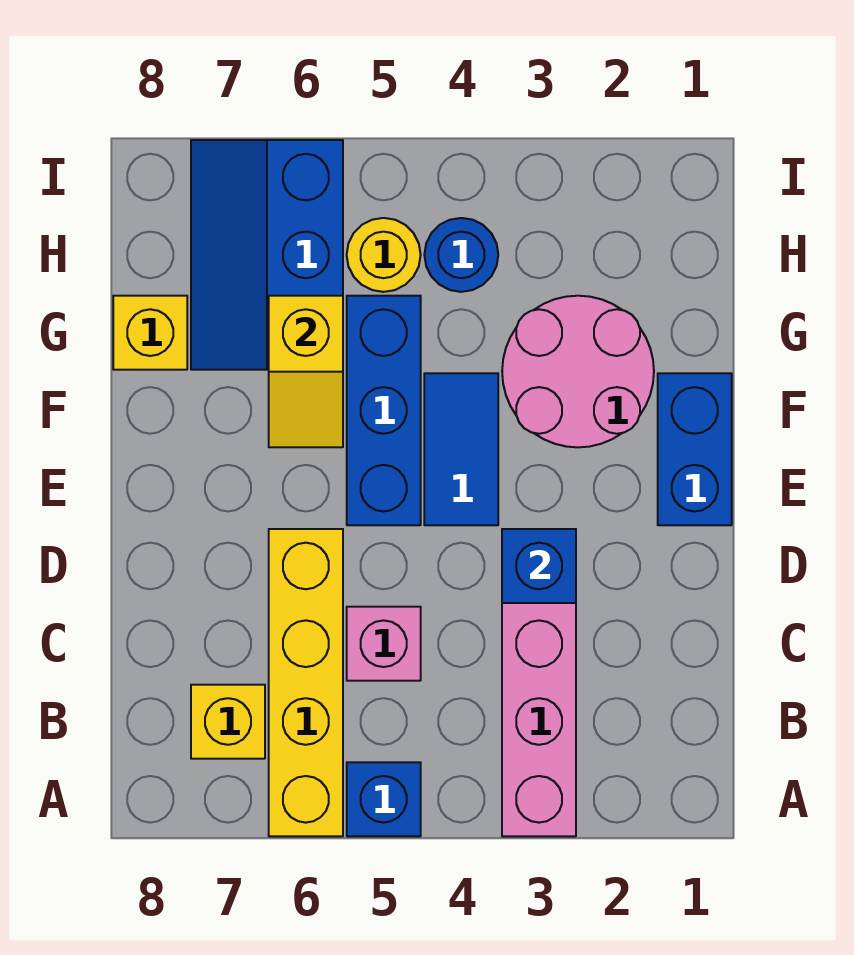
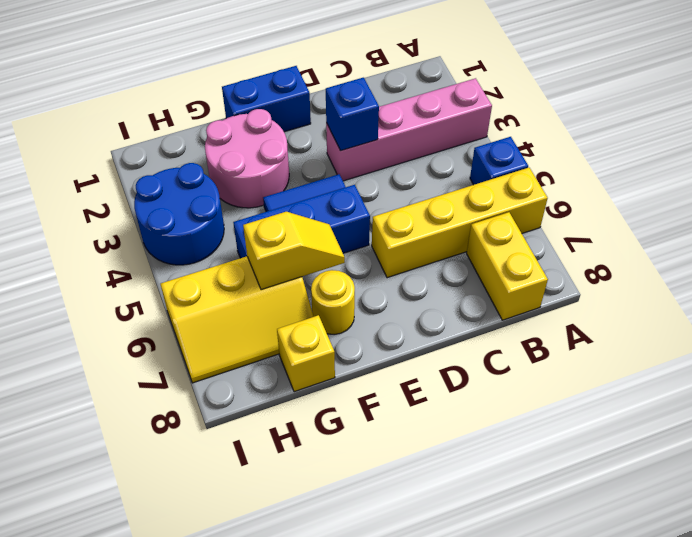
yellow brick B7 level 1 -> yellow brick B7:B8 level 1
pink brick C5 level 1 -> none
blue slope G6:I7 level 1 top 6 -> yellow slope G6:I7 level 1 top 6
blue round brick H4 level 1 -> blue round brick H3:I4 level 1
yellow round brick H5 level 1 -> yellow round brick F7 level 1

